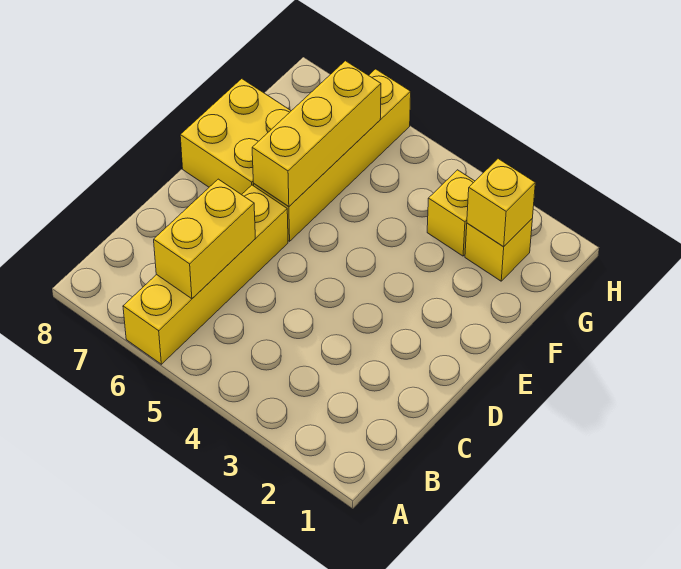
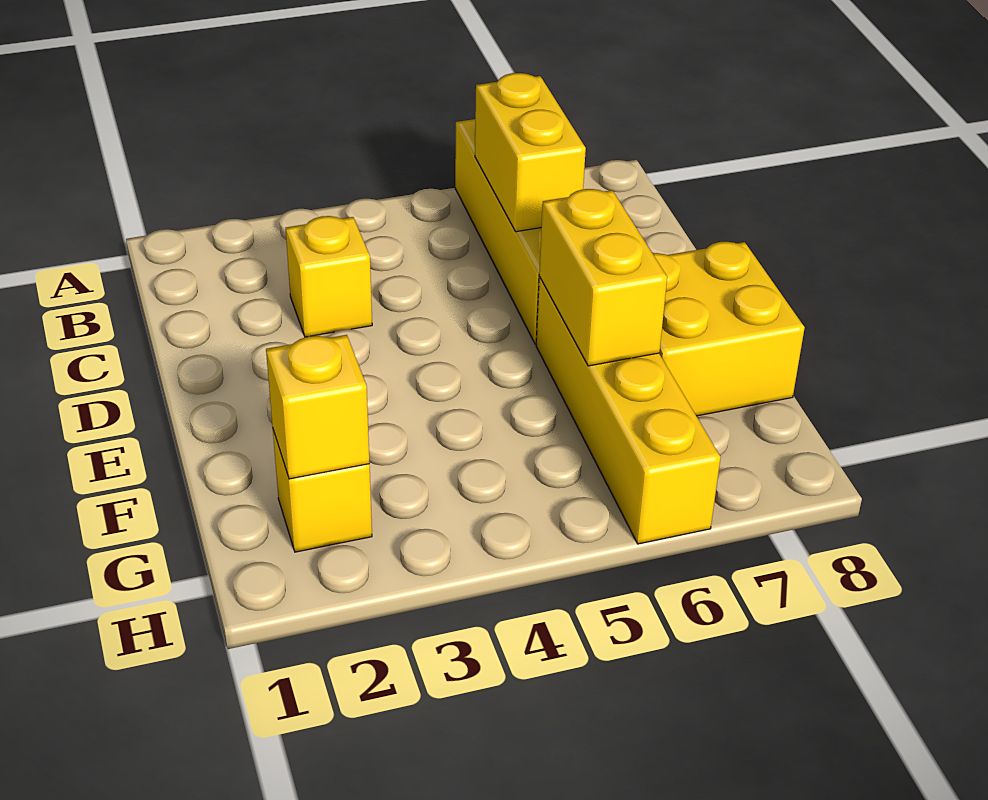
yellow brick E6:G6 level 2 -> yellow brick E6:F6 level 2
yellow brick G3 level 1 -> yellow brick C3 level 1

